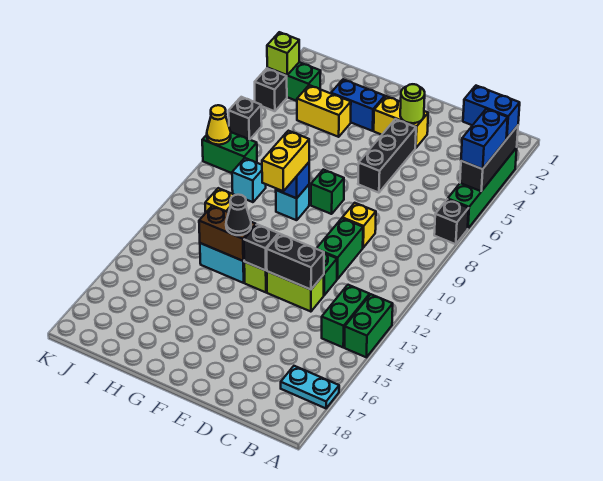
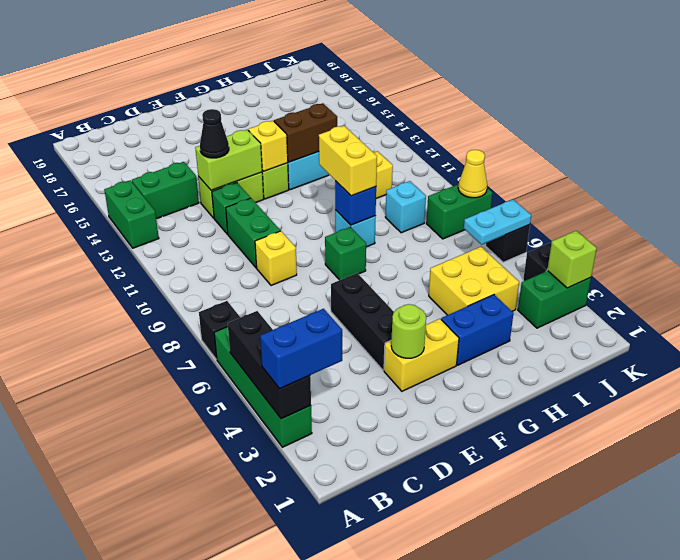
blue brick A4:A5 level 3 -> none
cyan plate A17:B17 level 1 -> cyan plate J6:K6 level 2
green brick B13:B14 level 1 -> green brick B14:C14 level 1
black brick D13:E13 level 2 -> lime brick D13:E13 level 2
black brick F13 level 2 -> yellow brick F13 level 2
black cone G13 level 3 -> black cone D13 level 3
yellow brick H4:I4 level 1 -> yellow brick H4:I5 level 1

